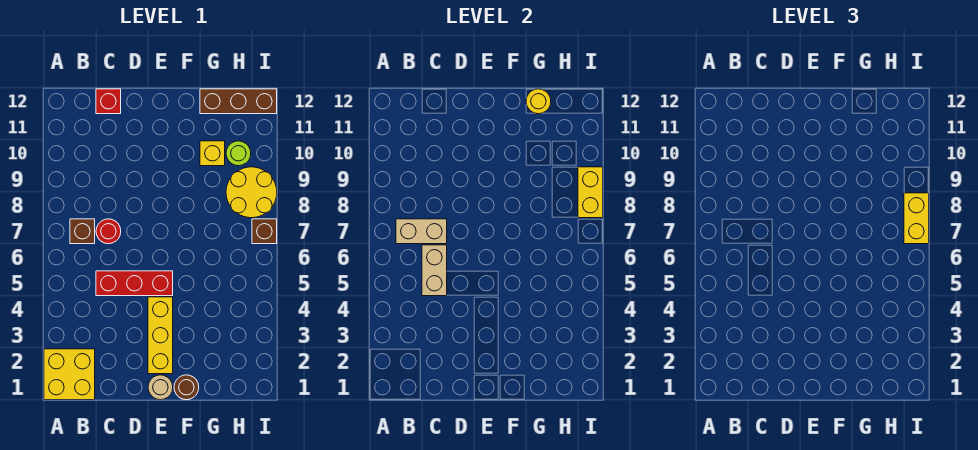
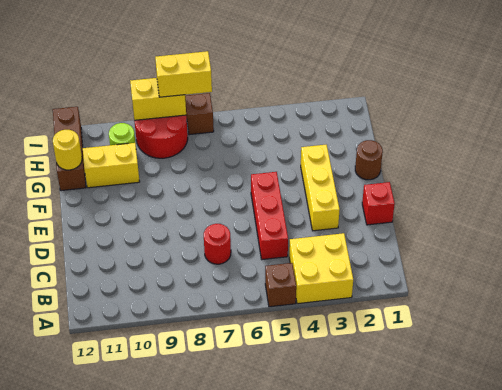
yellow brick A1:B2 level 1 -> yellow brick A3:B4 level 1
brown brick B7 level 1 -> brown brick A5 level 1
tan brick B7:C7 level 2 -> none
tan brick C5:C6 level 2 -> none
red brick C12 level 1 -> red brick D1 level 1
tan round brick E1 level 1 -> none
yellow brick E2:E4 level 1 -> yellow brick D3:F3 level 1
yellow brick G10 level 1 -> yellow brick G10:G11 level 1
yellow round brick H8:I9 level 1 -> red round brick H8:I9 level 1

